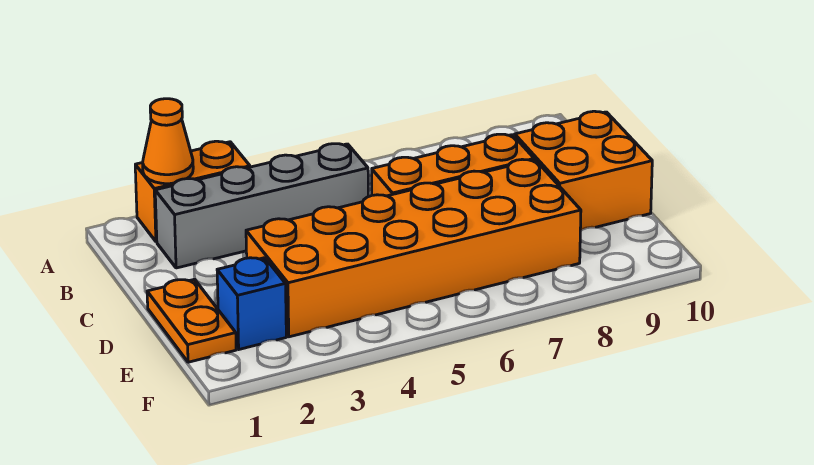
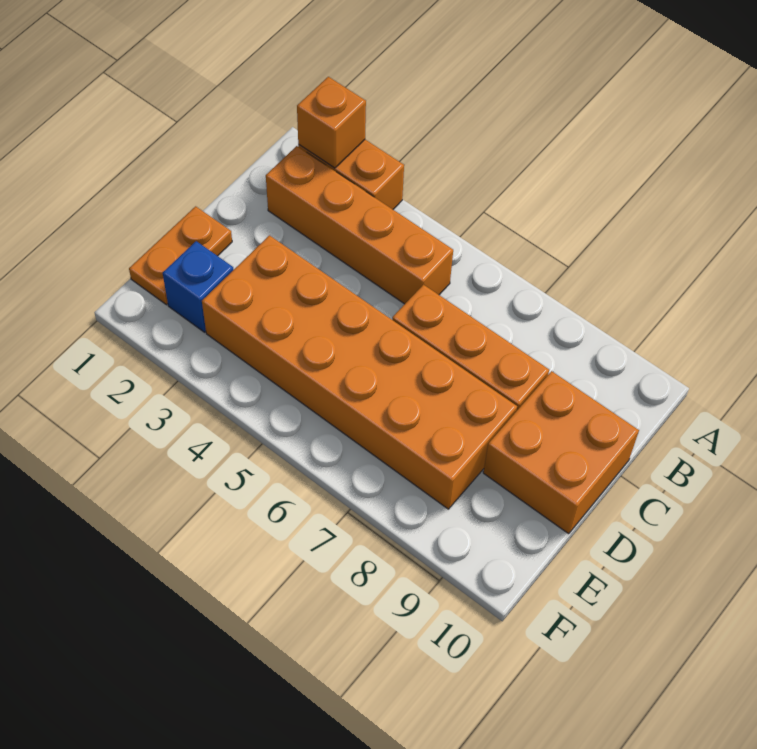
orange cone A2 level 2 -> orange brick A2 level 2
grey brick B2:B5 level 1 -> orange brick B2:B5 level 1

